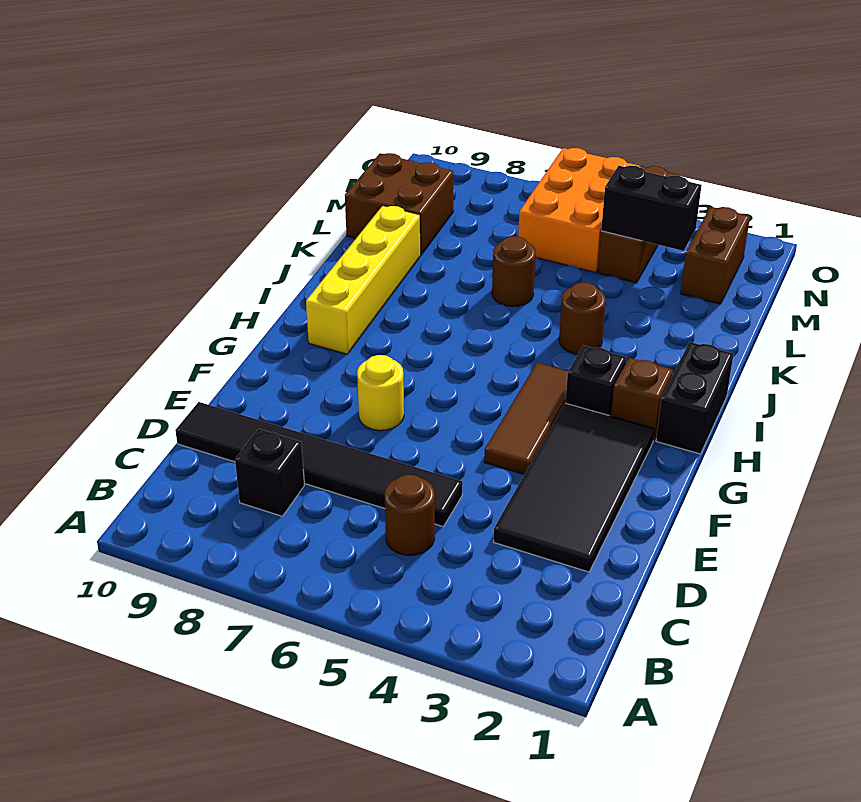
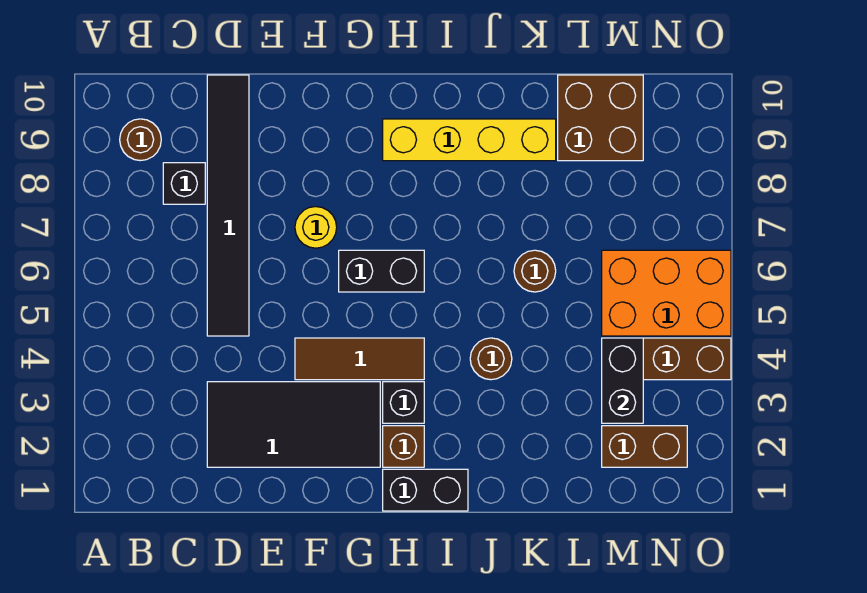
brown round brick C5 level 1 -> brown round brick B9 level 1
none -> black brick G6:H6 level 1

